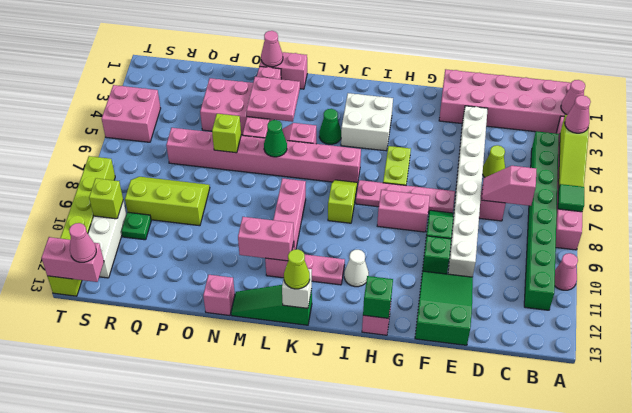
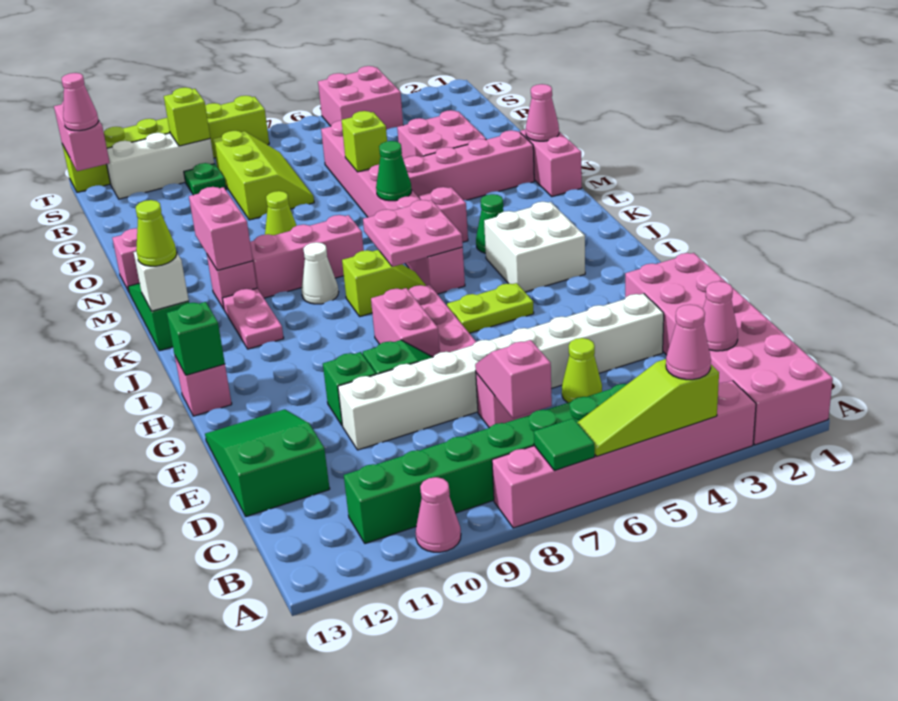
pink cone A2 level 2 -> pink cone C2 level 2
green slope E11:F13 level 1 top 13 -> green slope D12:F13 level 1 top D
white cone I11 level 1 -> white cone K9 level 1
pink plate M3:N4 level 2 -> pink plate J6:K7 level 2
none -> lime cone N9 level 1

